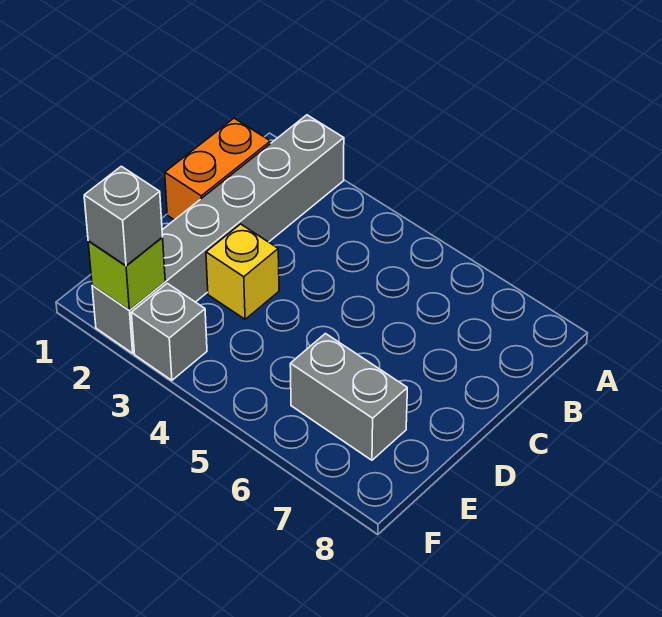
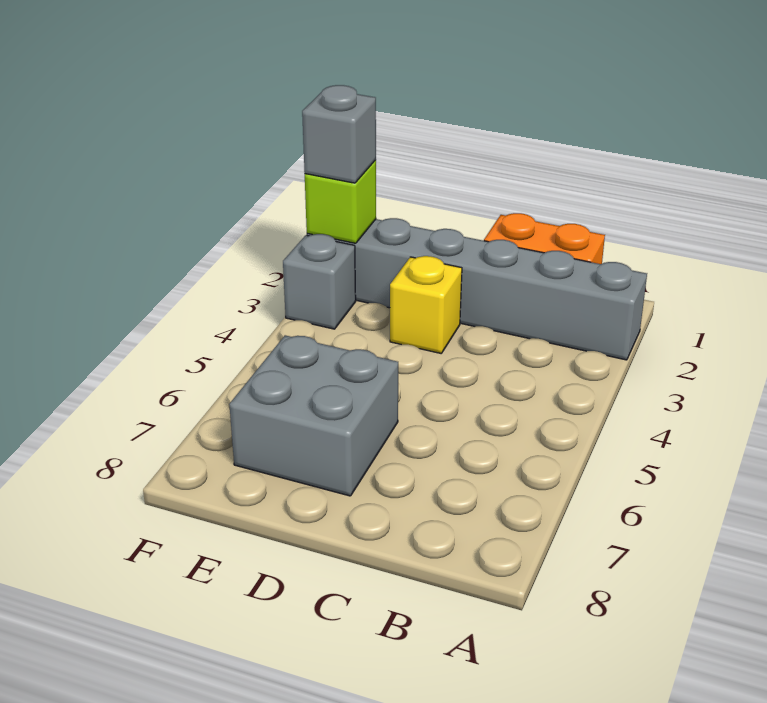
grey brick E6:E7 level 1 -> grey brick D6:E7 level 1

